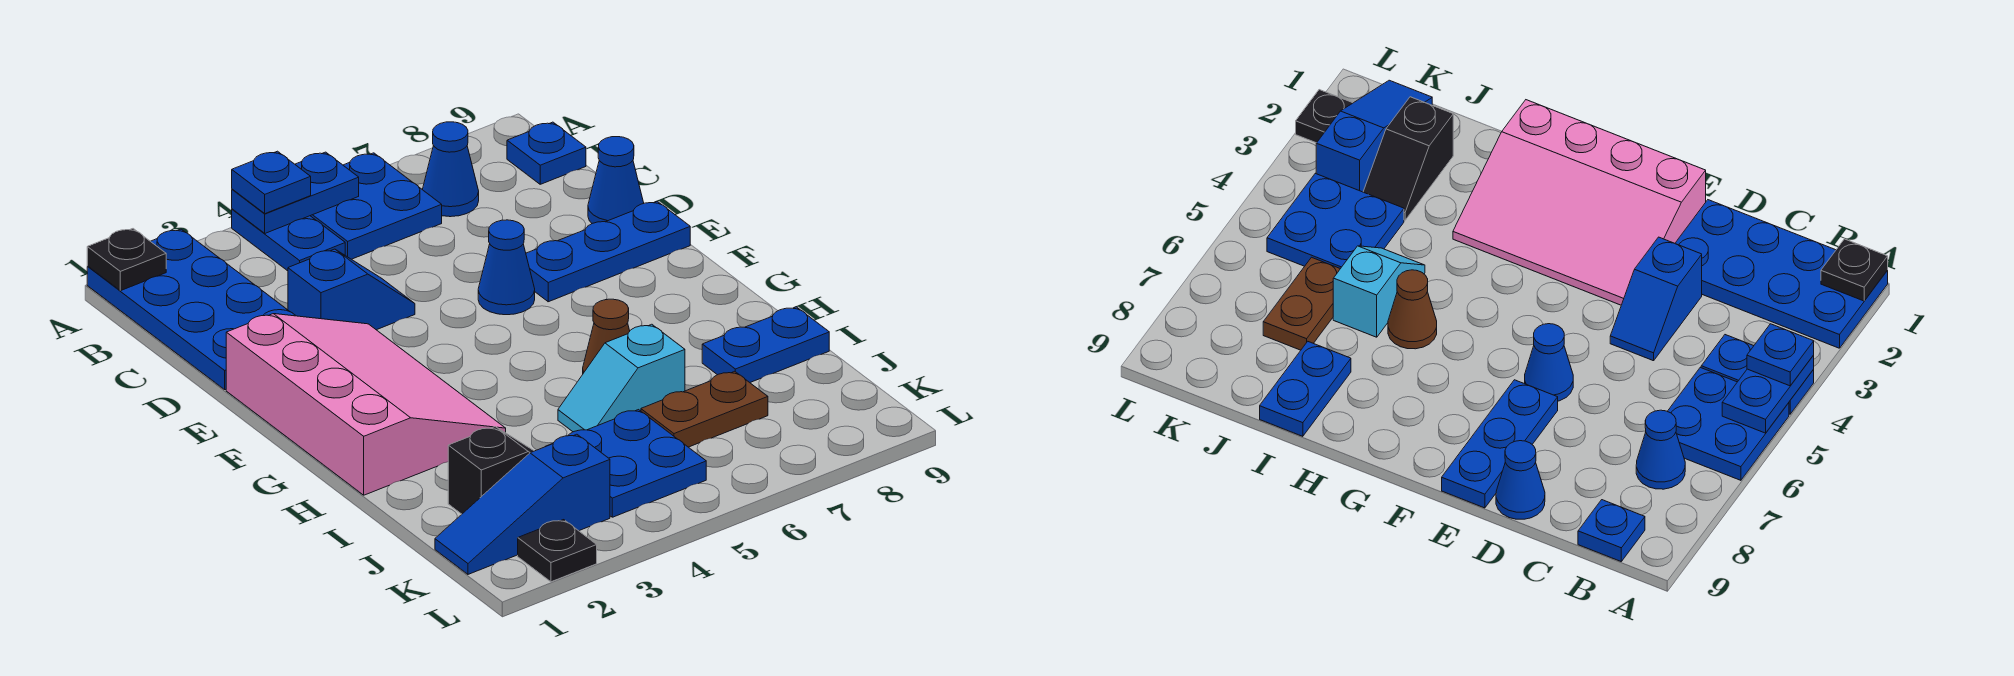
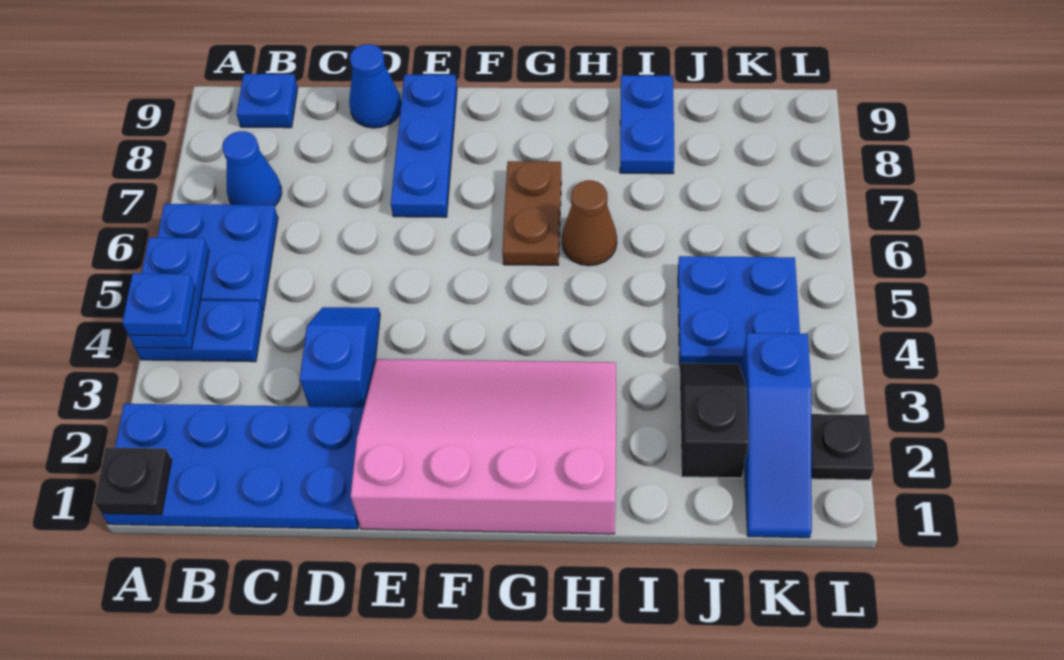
blue cone E6 level 1 -> none
cyan slope I5:I6 level 1 top 6 -> none
brown plate J6:J7 level 1 -> brown plate G6:G7 level 1

